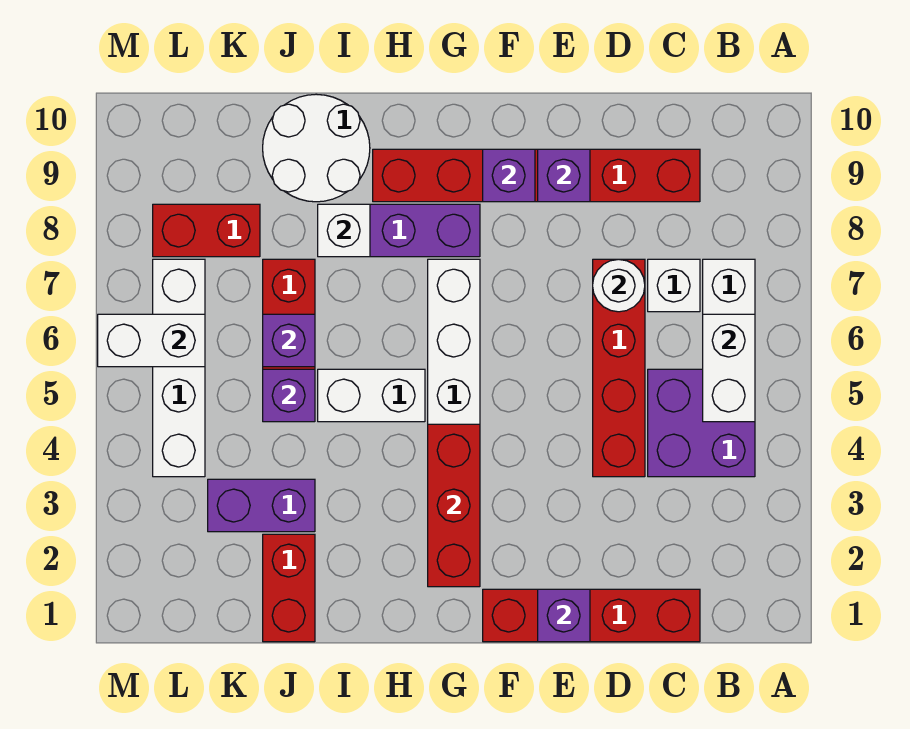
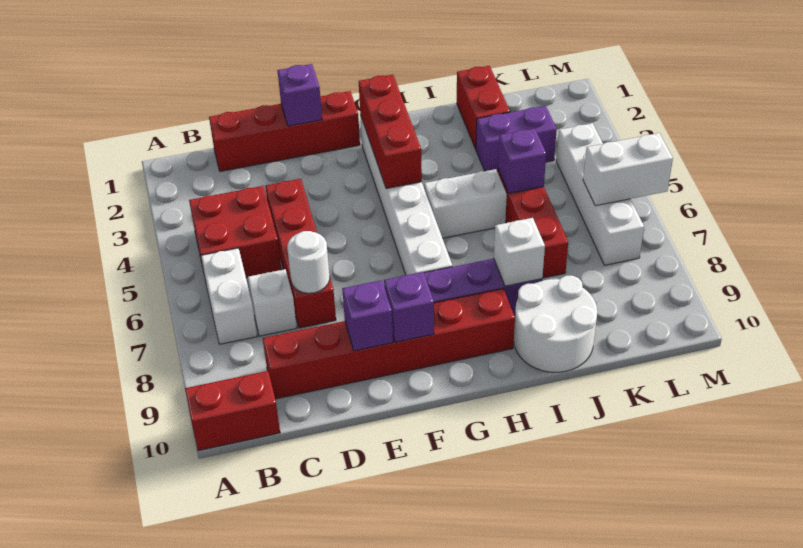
purple brick B4:C5 level 1 -> red brick B4:C5 level 1
white brick B5:B6 level 2 -> none
purple brick J6 level 2 -> none
red brick K8:L8 level 1 -> red brick A10:B10 level 1

